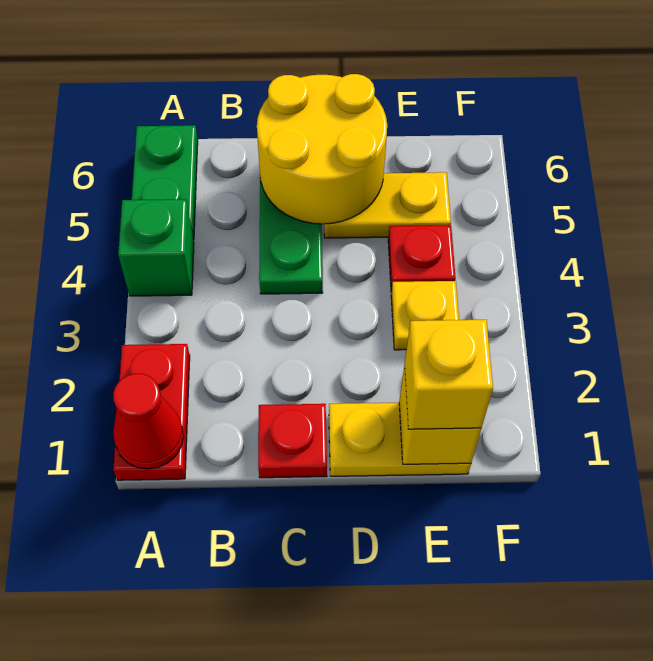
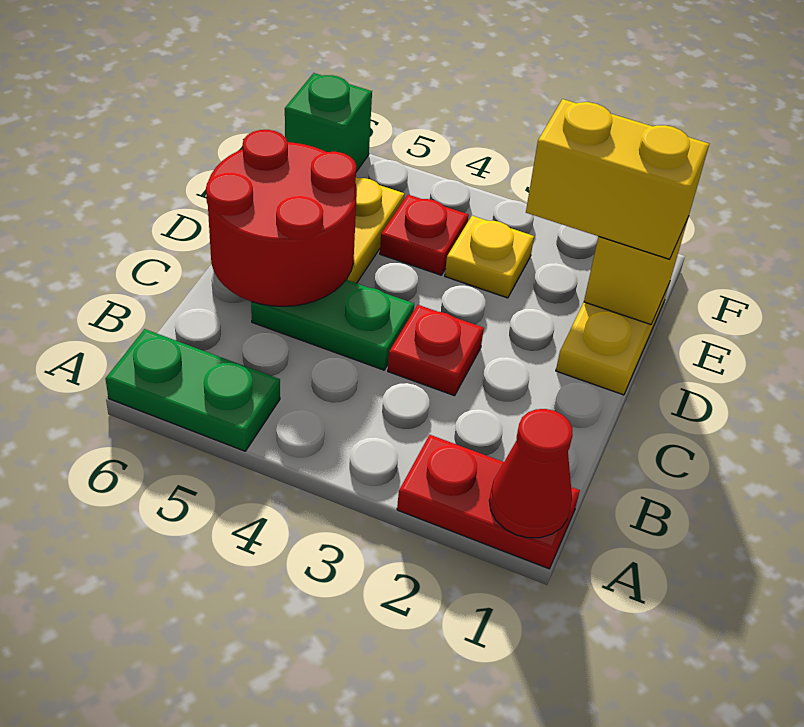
green brick A4 level 1 -> green brick F6 level 1
red plate C1 level 1 -> red plate C3 level 1
yellow round brick C5:D6 level 2 -> red round brick C5:D6 level 2
yellow brick E1 level 3 -> yellow brick E1:E2 level 3

